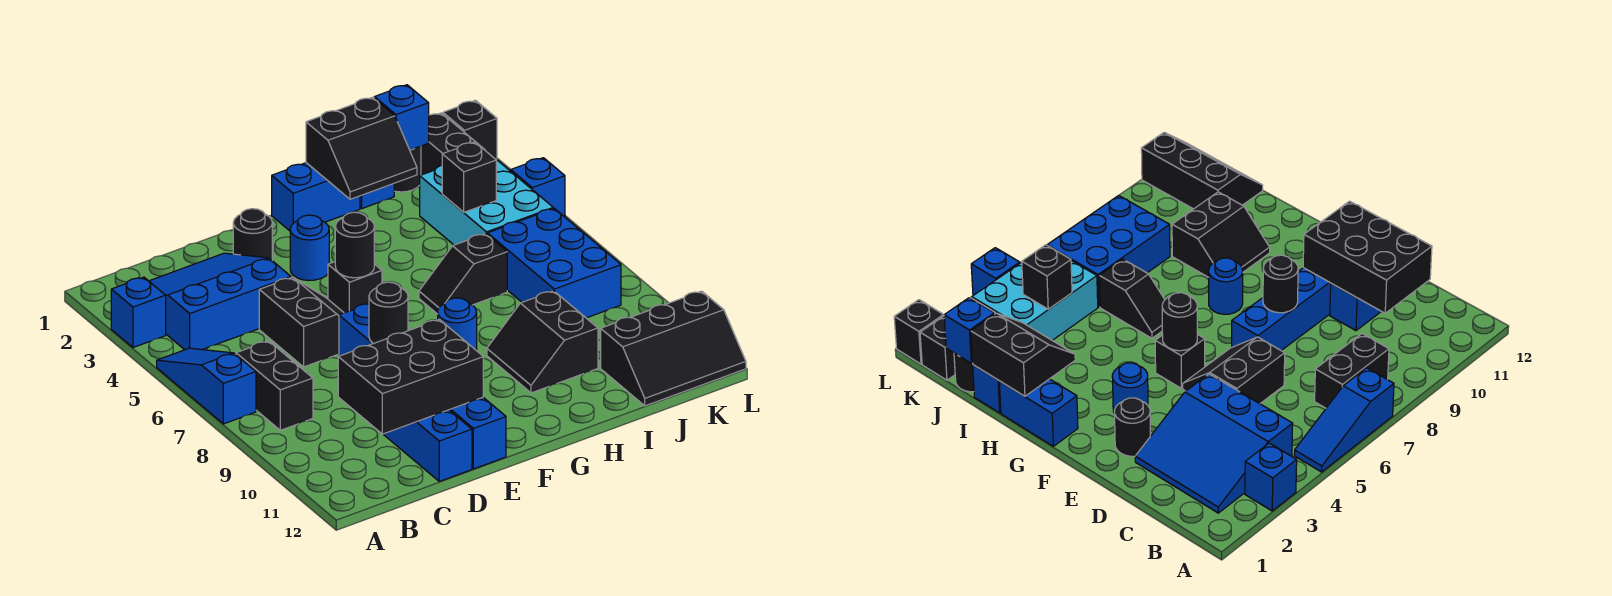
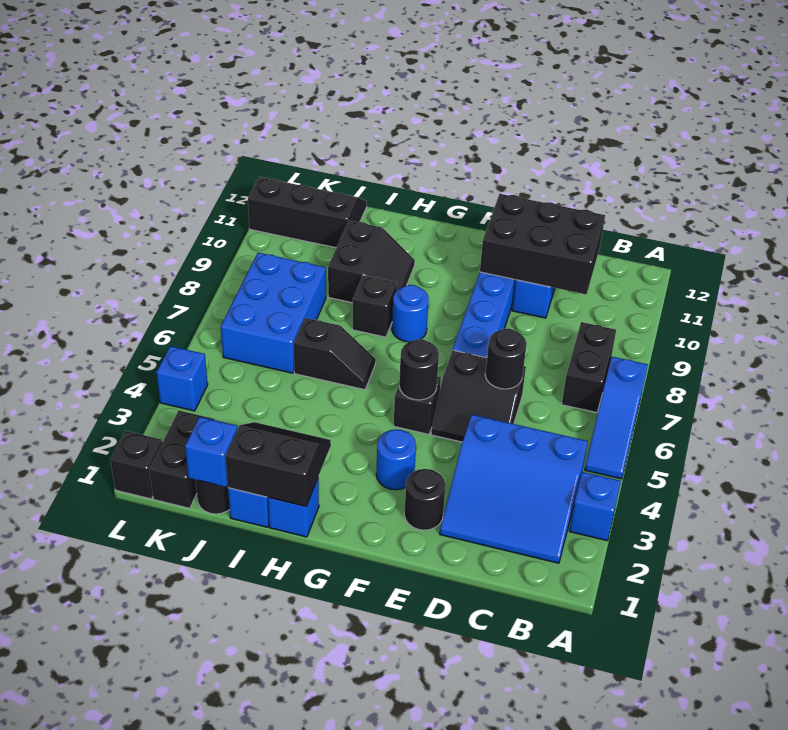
black slope D5:E6 level 1 top D -> black slope D5:E6 level 1 top 6
black round brick E8 level 2 -> black round brick D6 level 2
blue brick G1:H1 level 1 -> blue brick H1 level 1
cyan brick J3:K5 level 1 -> none
black brick J4 level 2 -> black brick H8 level 1

